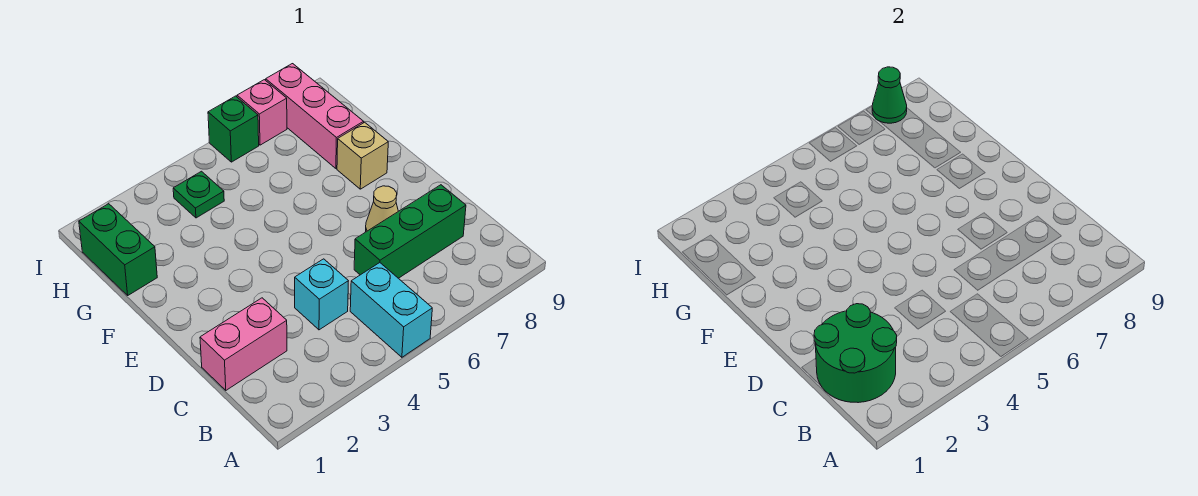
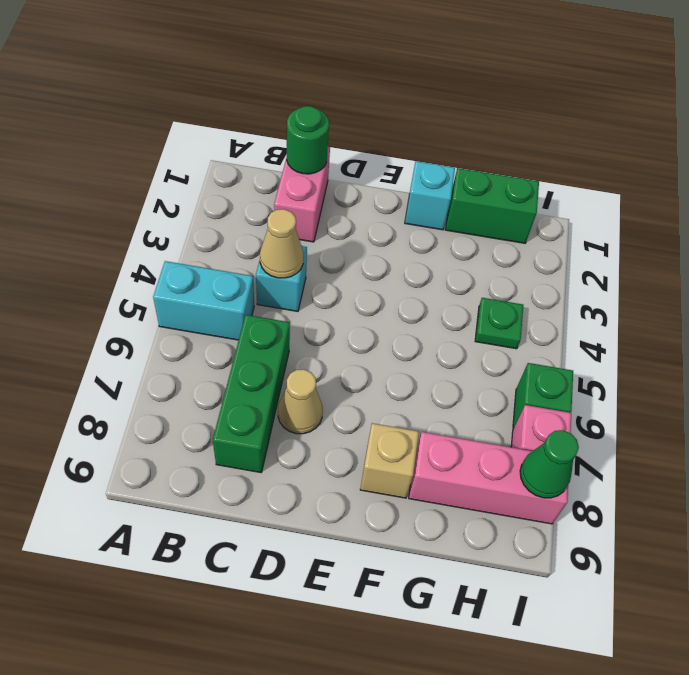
green round brick B1:C2 level 2 -> green round brick C1 level 2
none -> tan cone C4 level 2
none -> cyan brick F1 level 1

